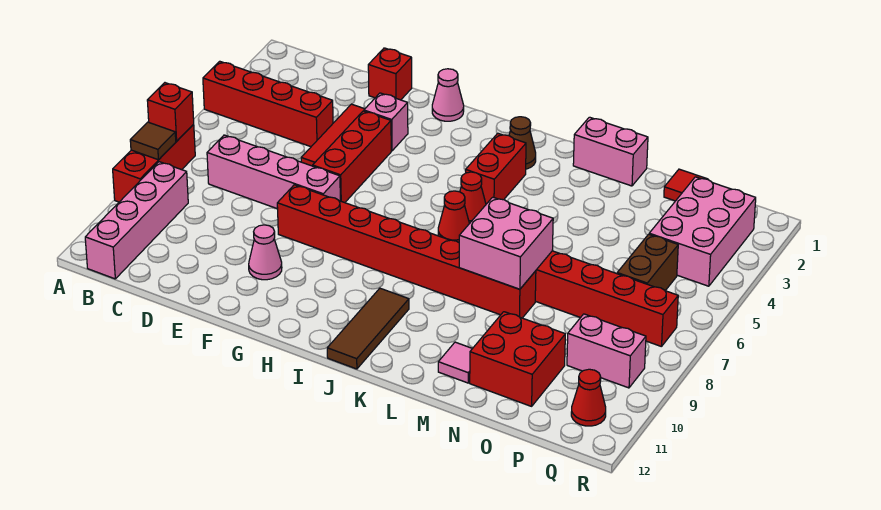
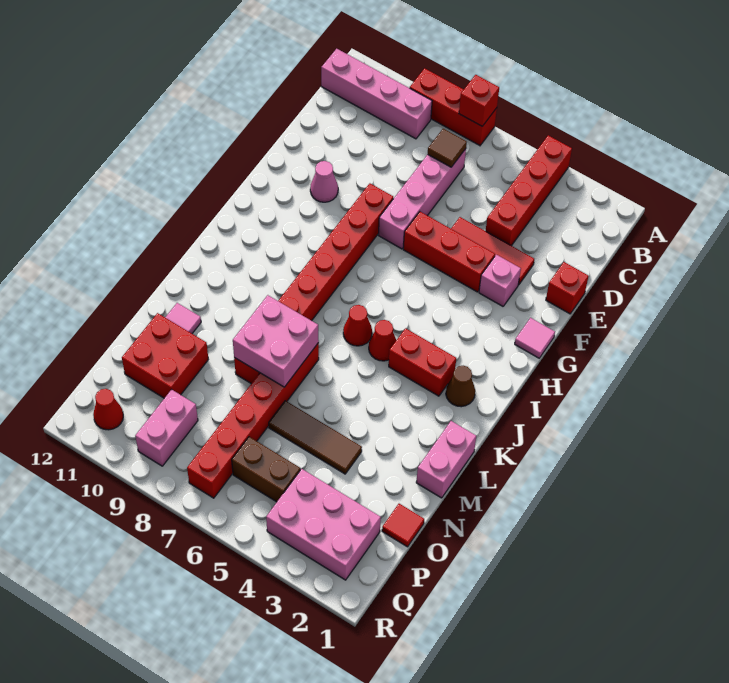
brown tile A8 level 2 -> brown tile C7 level 2
pink cone G1 level 1 -> pink tile G1 level 1
brown tile J10:J12 level 1 -> brown tile N4:N6 level 1

